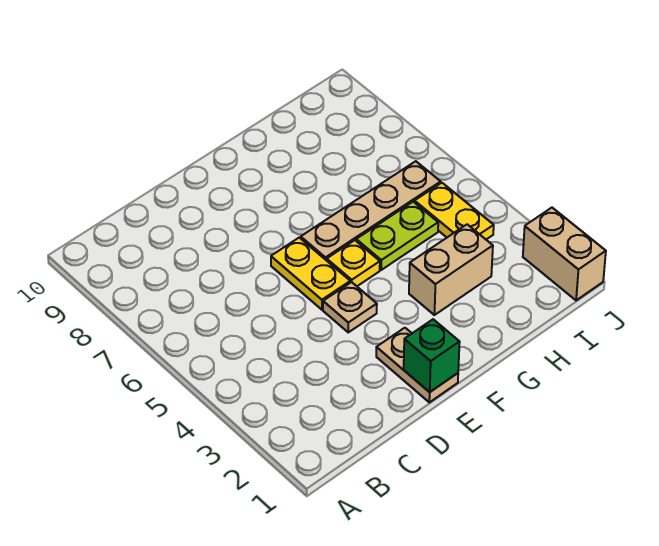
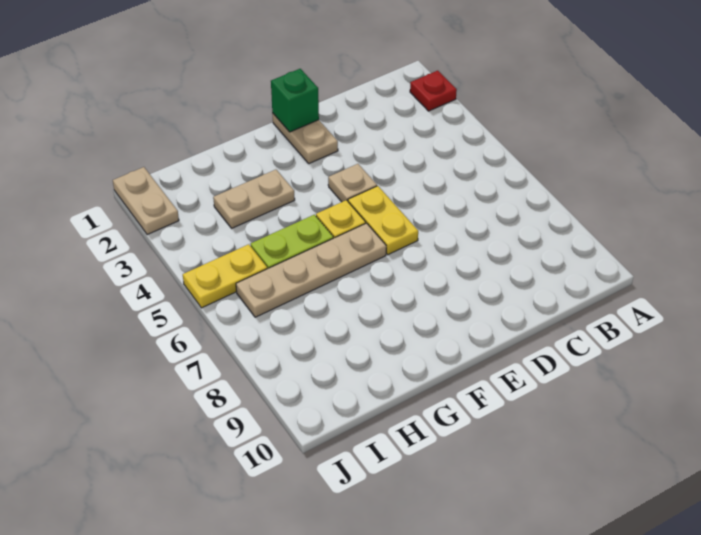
none -> red plate A2 level 1
tan brick G3:H3 level 1 -> tan plate G3:H3 level 1
yellow plate I4:I5 level 1 -> yellow plate I5:J5 level 1
tan brick J1:J2 level 1 -> tan plate J1:J2 level 1

